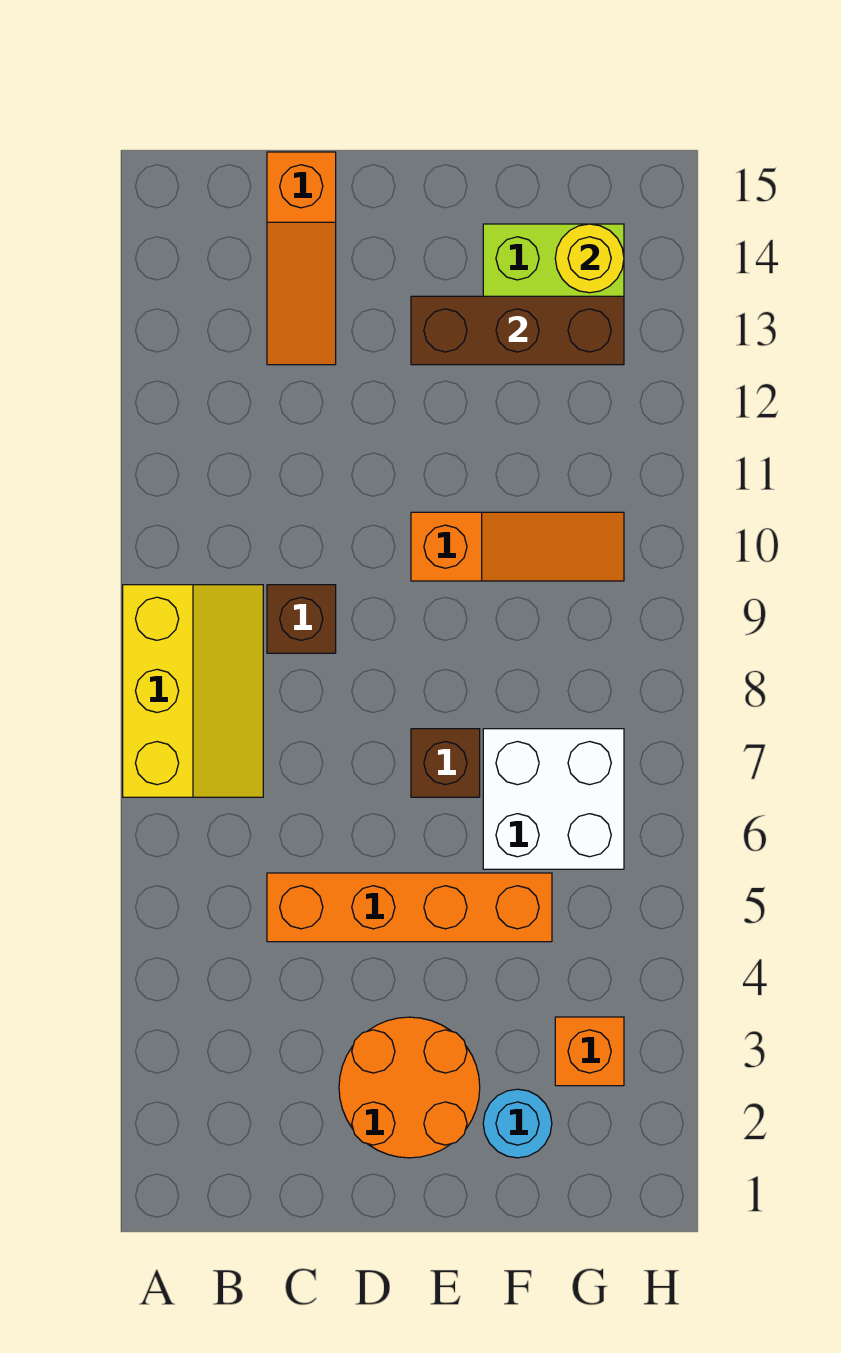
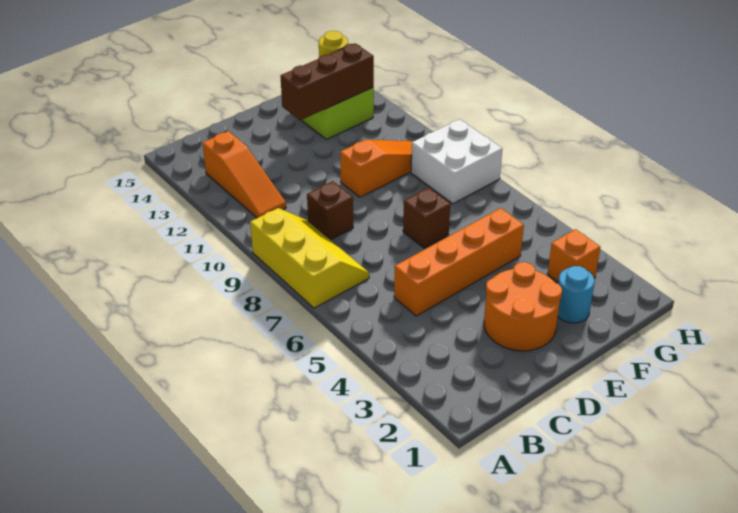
orange slope C13:C15 level 1 top 15 -> orange slope B11:B13 level 1 top 13
white brick F6:G7 level 1 -> white brick G8:H9 level 1

